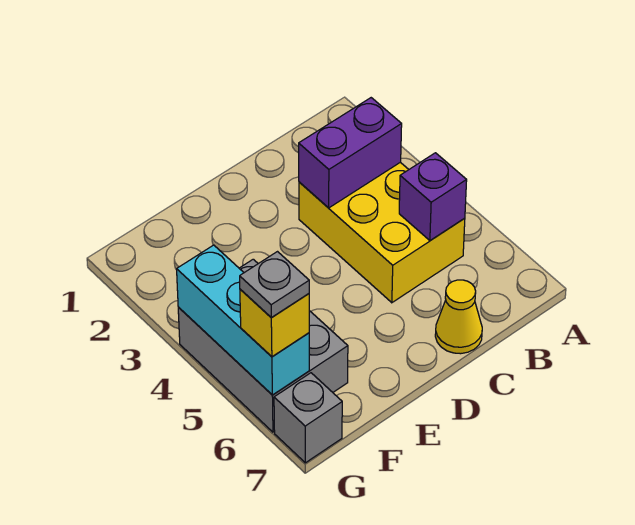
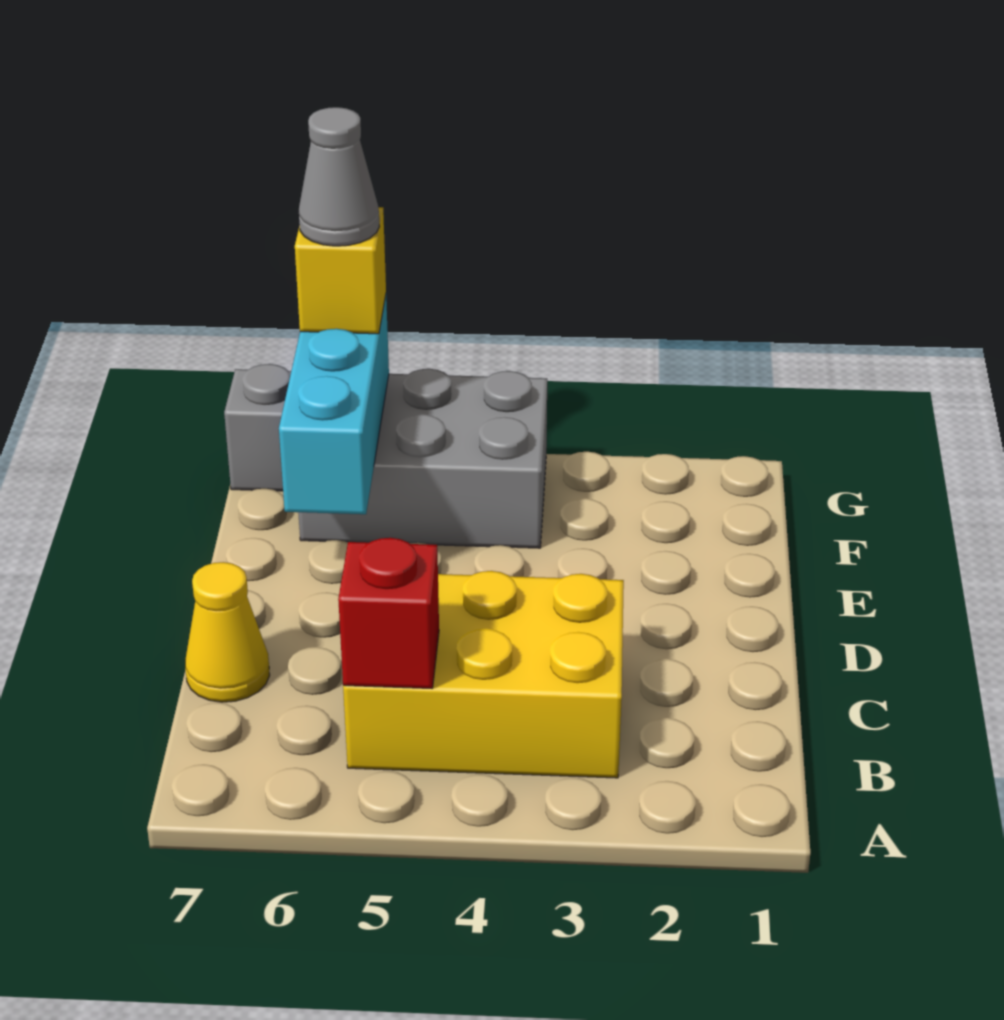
purple brick B3:C3 level 2 -> none
purple brick B5 level 2 -> red brick B5 level 2
cyan brick G4:G6 level 2 -> cyan brick E6:G6 level 2
grey plate G6 level 4 -> grey cone G6 level 4

